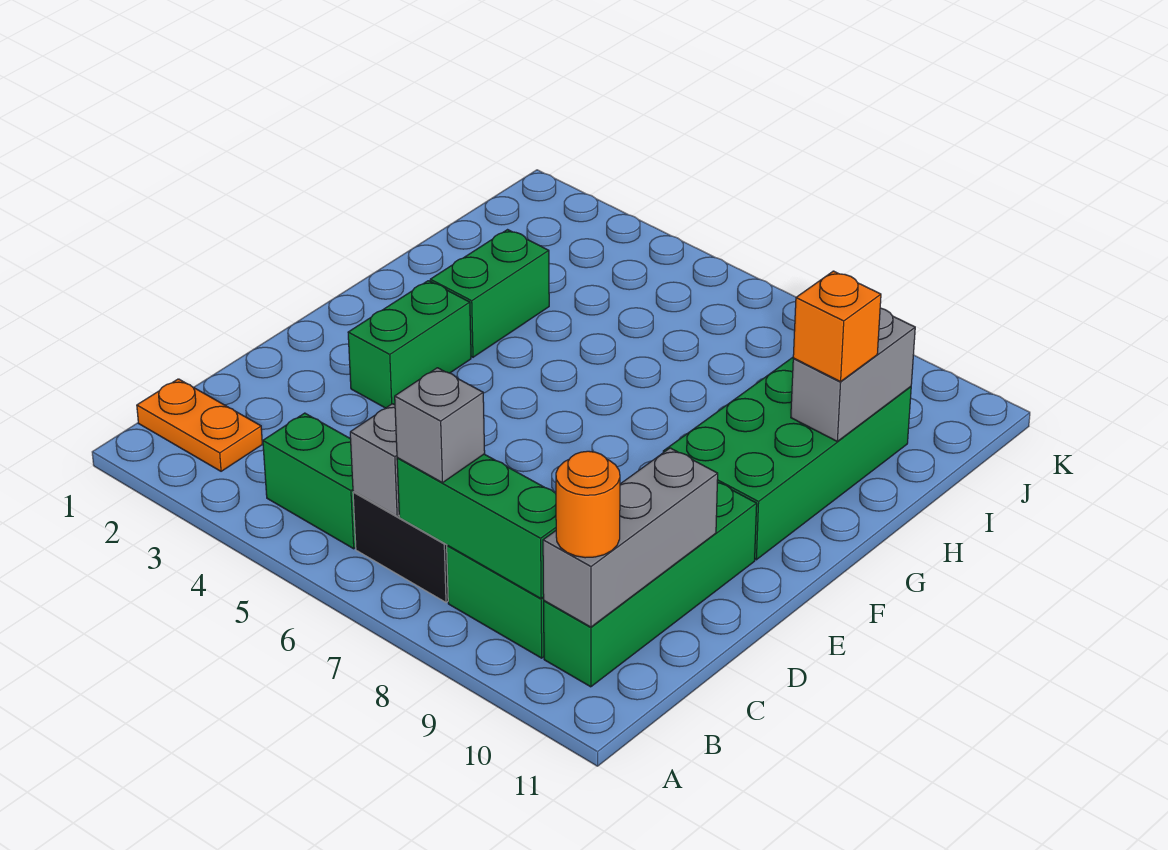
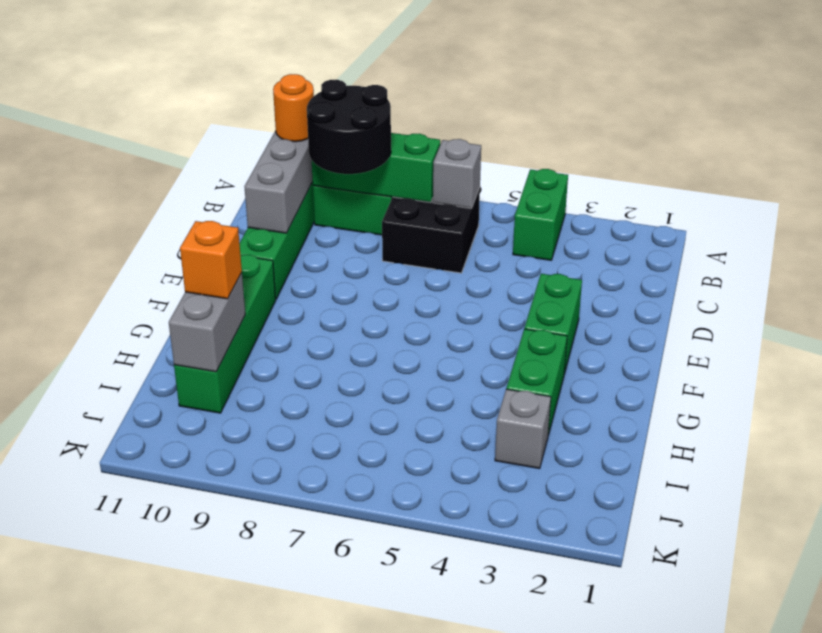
orange plate B1:B2 level 1 -> none
green brick B4:B5 level 1 -> green brick A4:B4 level 1
grey brick B7 level 3 -> grey brick I3 level 1
none -> black round brick B8:C9 level 3
green brick F9:I10 level 1 -> green brick F10:I10 level 1

